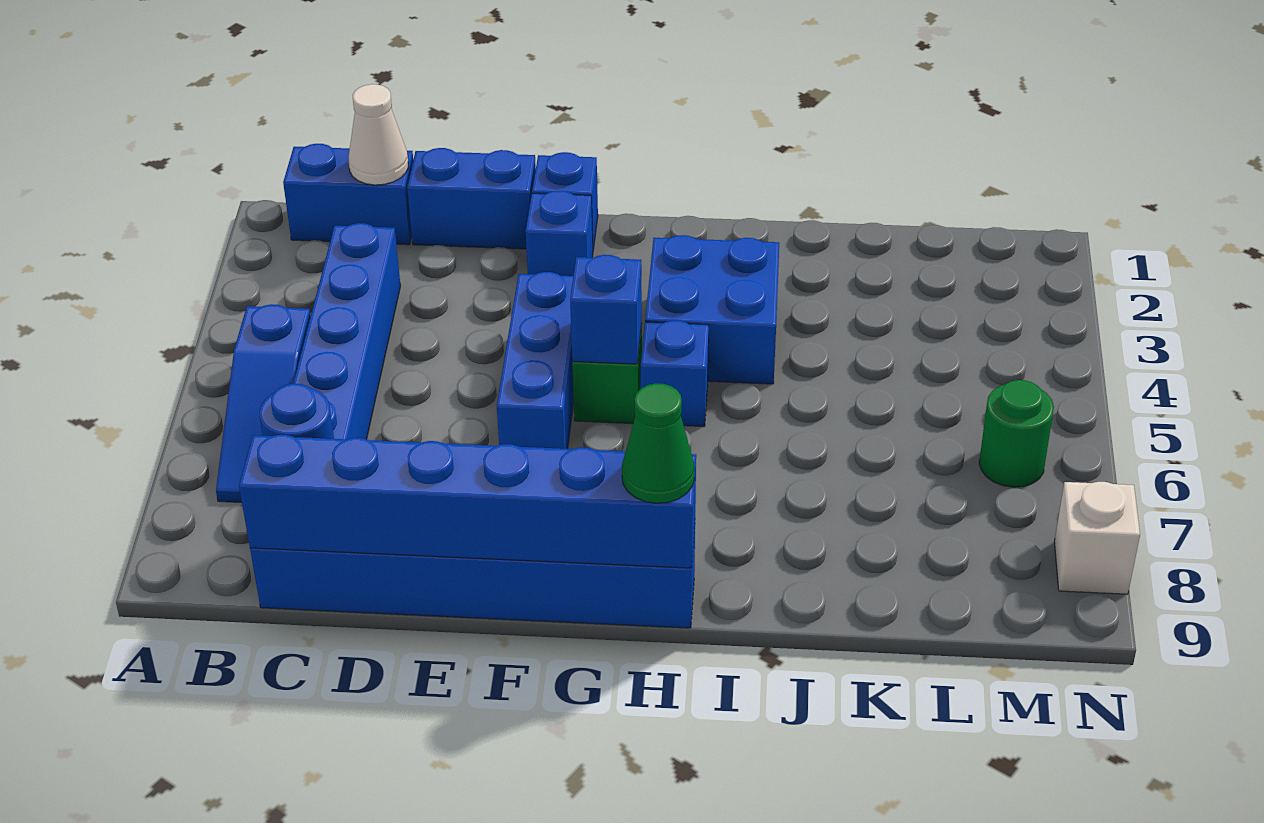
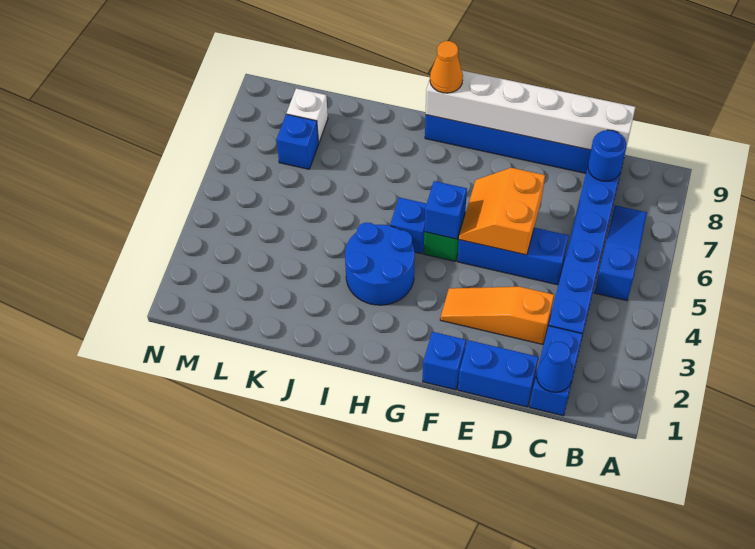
blue brick B1:C1 level 1 -> blue brick C1:C2 level 1
white cone C1 level 2 -> blue cone C1 level 2
blue brick C9:H9 level 2 -> white brick C9:H9 level 2
none -> orange slope D3:F3 level 1 top D
none -> orange slope E5:F6 level 2 top E
blue brick F2 level 1 -> blue brick L7 level 1
blue brick F4:F6 level 1 -> blue brick D5:F5 level 1
blue brick H3:I4 level 1 -> blue round brick H3:I4 level 1
green cone H9 level 3 -> orange cone H9 level 3
green round brick M6 level 1 -> none
white brick N8 level 1 -> white brick L8 level 1

